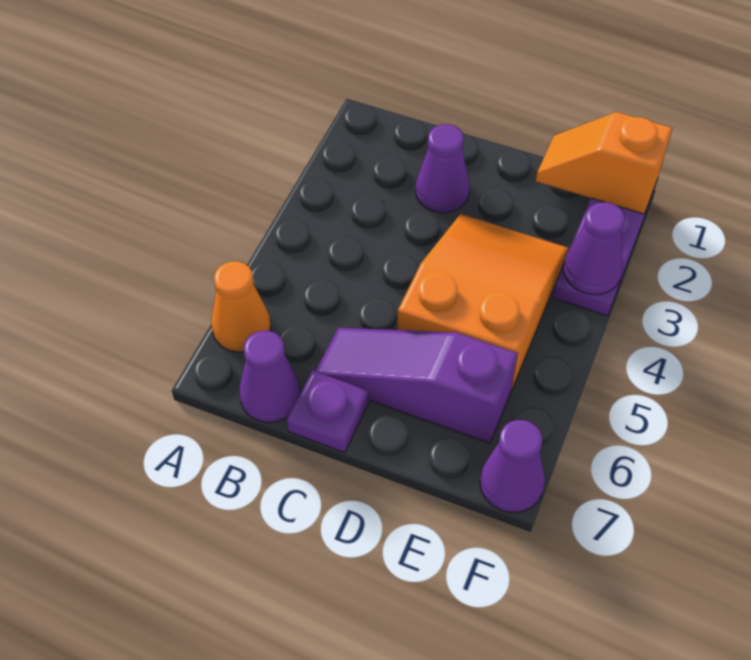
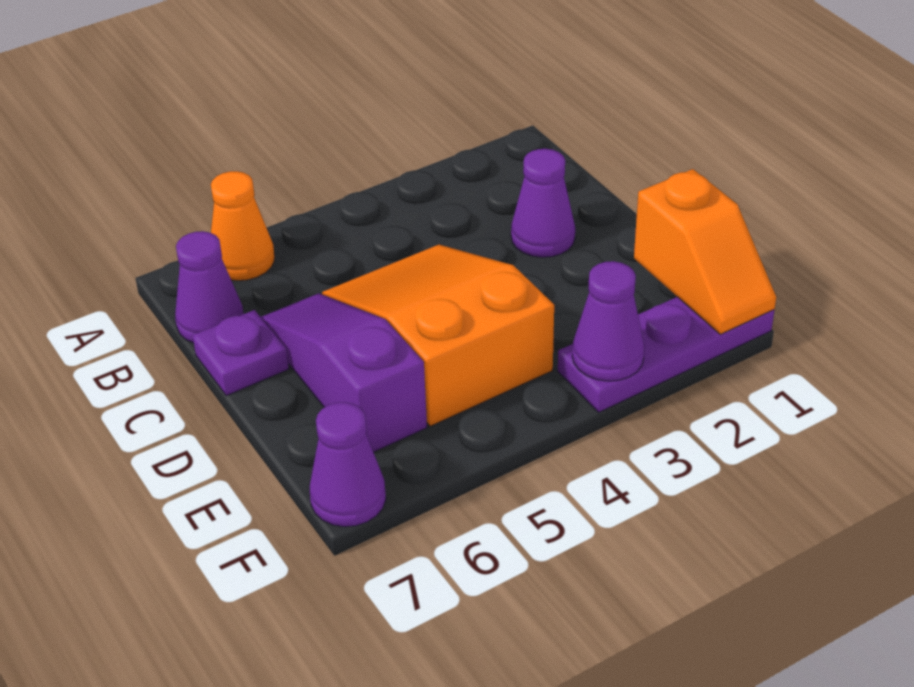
orange slope D3:E5 level 1 top 5 -> orange slope C4:E5 level 1 top E
orange slope E1:F1 level 2 top F -> orange slope E1:F1 level 2 top E

